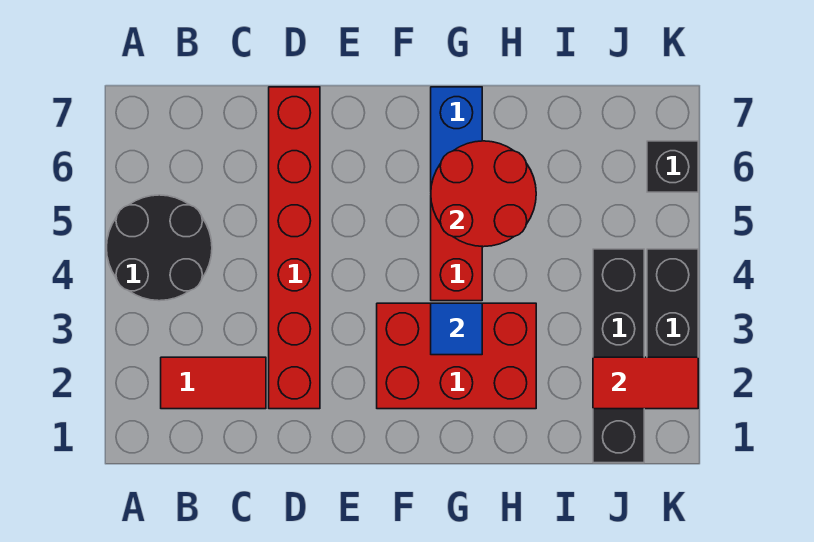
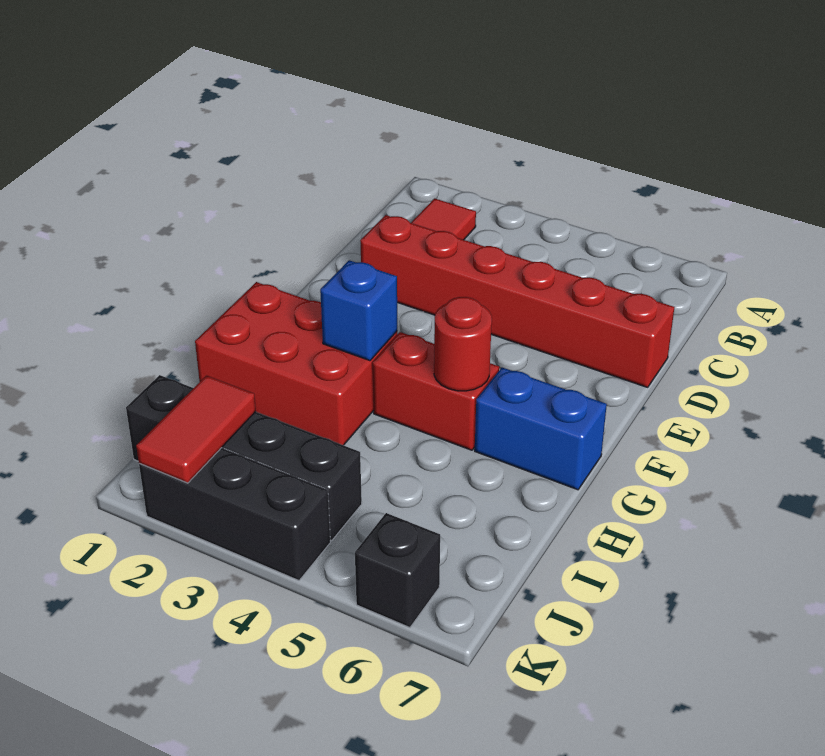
black round brick A4:B5 level 1 -> none
red brick F2:H3 level 1 -> red brick G1:H3 level 1
blue tile G3 level 2 -> blue brick G3 level 2
red round brick G5:H6 level 2 -> red round brick G5 level 2

